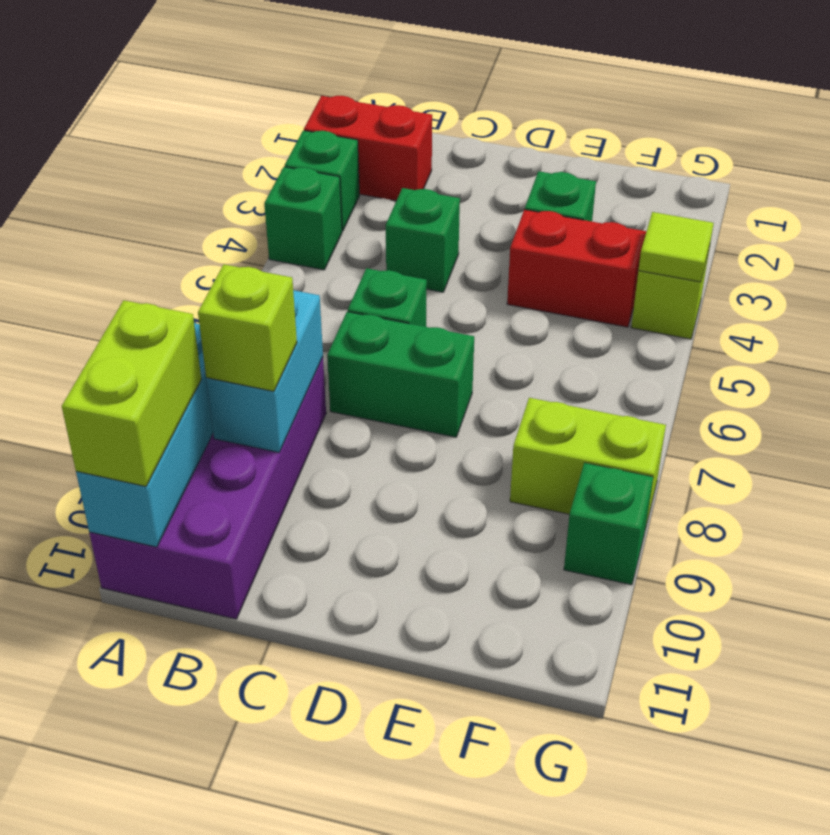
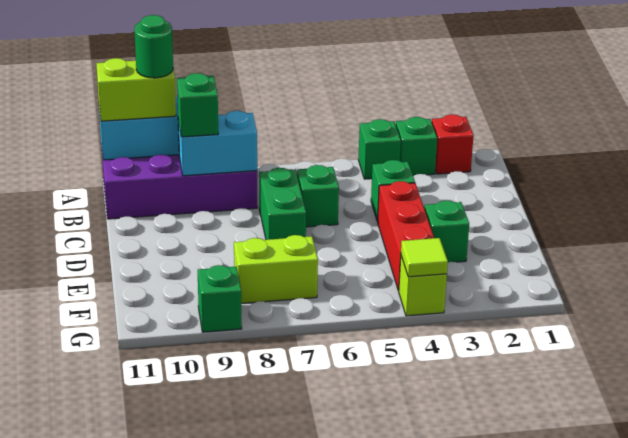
red brick A2:B2 level 1 -> red brick A2 level 1
none -> green round brick A10 level 4
lime brick B9 level 3 -> green brick B9 level 3
red brick E4:F4 level 1 -> red brick D4:F4 level 1
lime brick F8:G8 level 1 -> lime brick F7:F8 level 1

